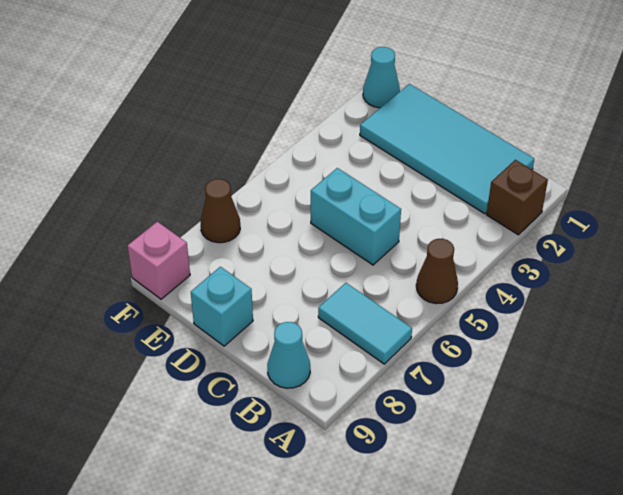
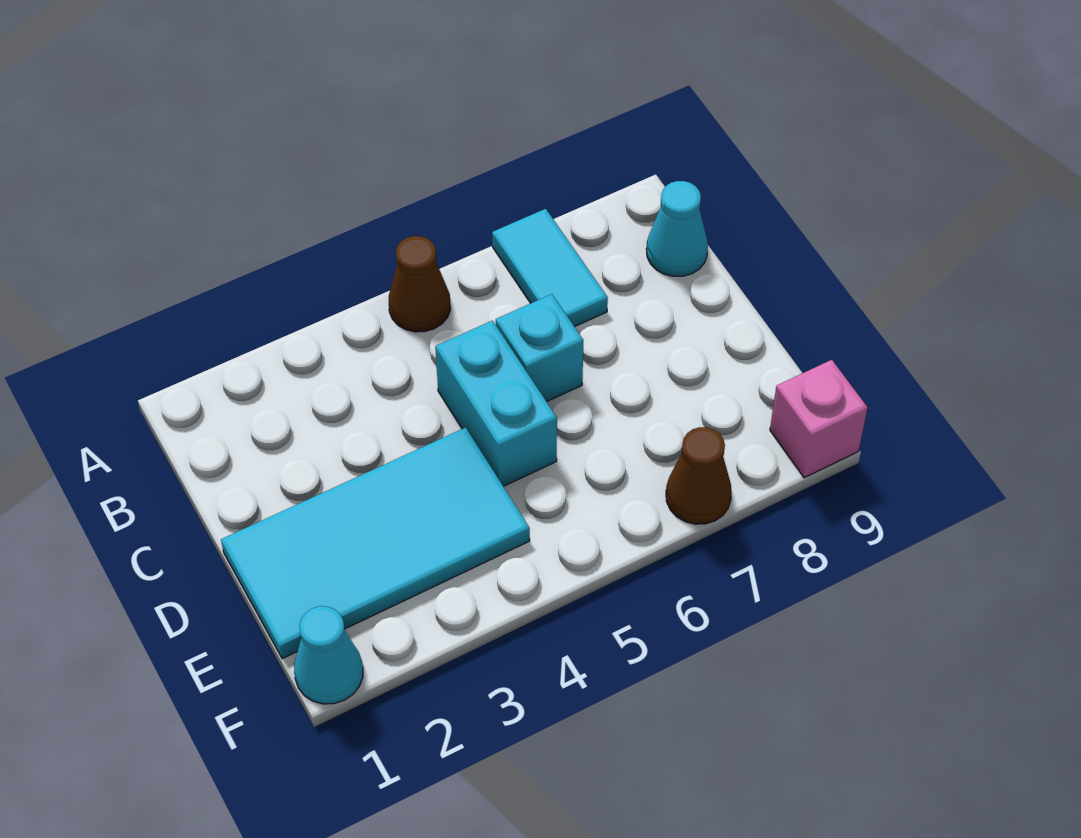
brown brick A2 level 1 -> none
cyan tile B1:E2 level 1 -> cyan tile D1:E4 level 1
cyan brick D9 level 1 -> cyan brick C6 level 1

